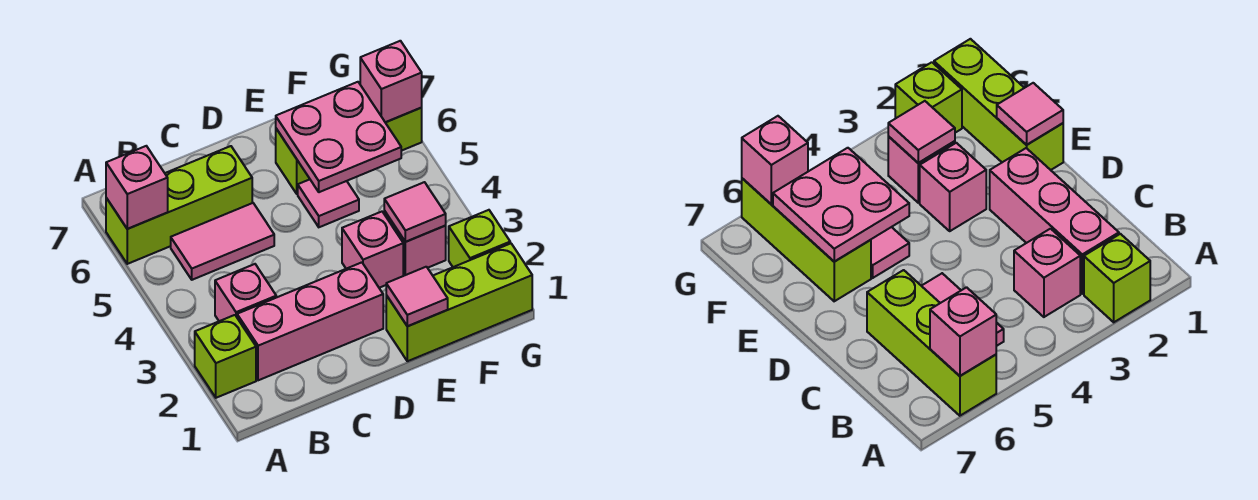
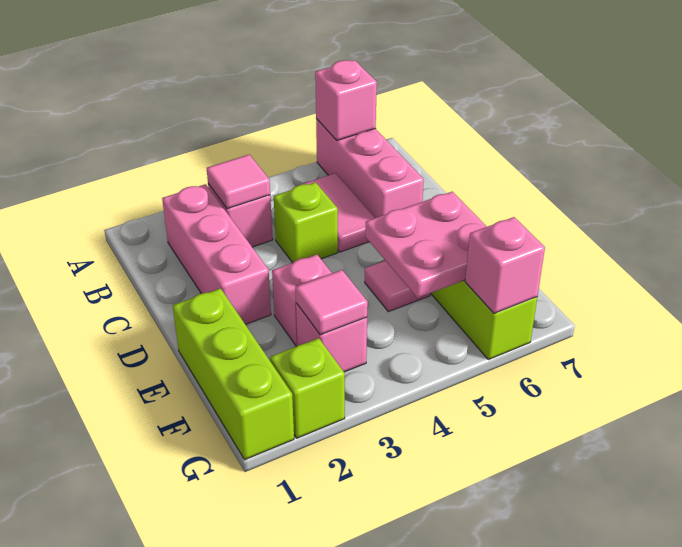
lime brick A2 level 1 -> lime brick C4 level 1
lime brick A6:C6 level 1 -> pink brick A6:C6 level 1
pink tile E1 level 2 -> pink tile B3 level 2

